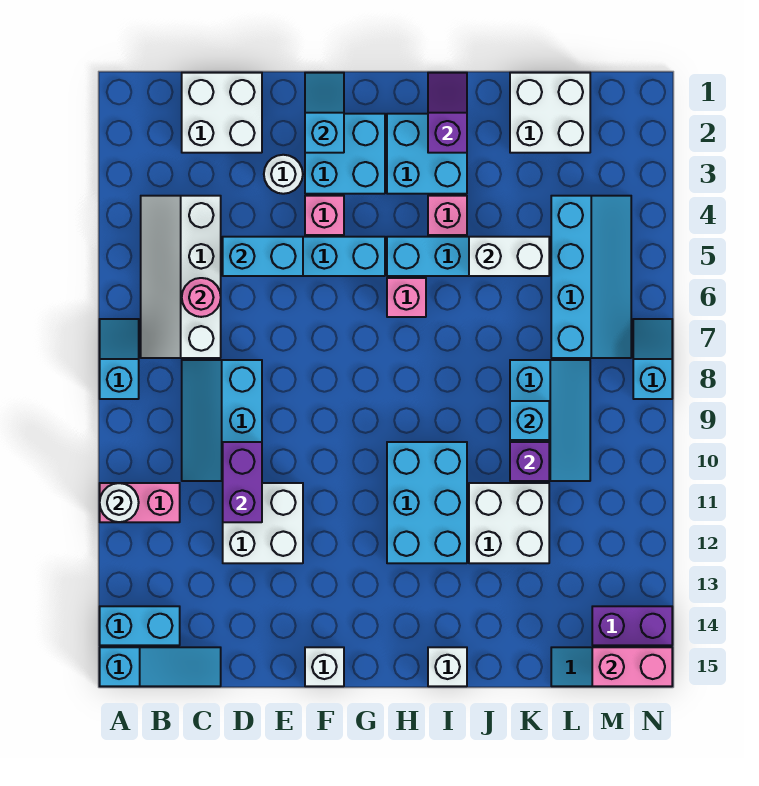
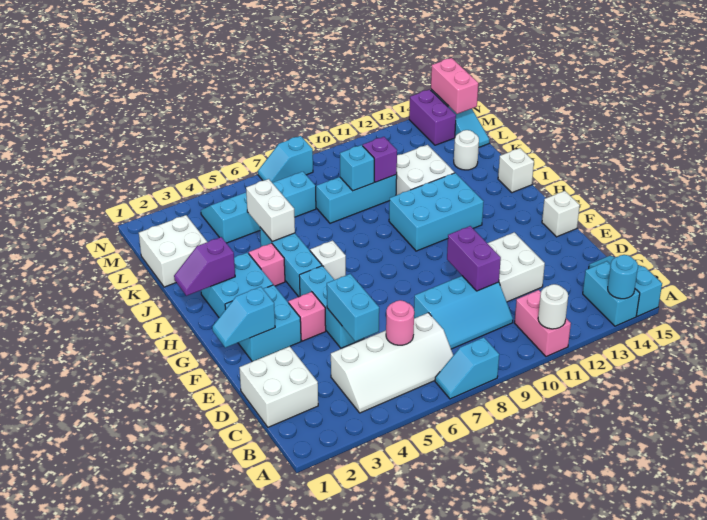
none -> cyan round brick A14 level 2
purple brick D10:D11 level 2 -> purple brick D10:E10 level 2
white round brick E3 level 1 -> white round brick K14 level 1
pink brick H6 level 1 -> white brick H6 level 1

